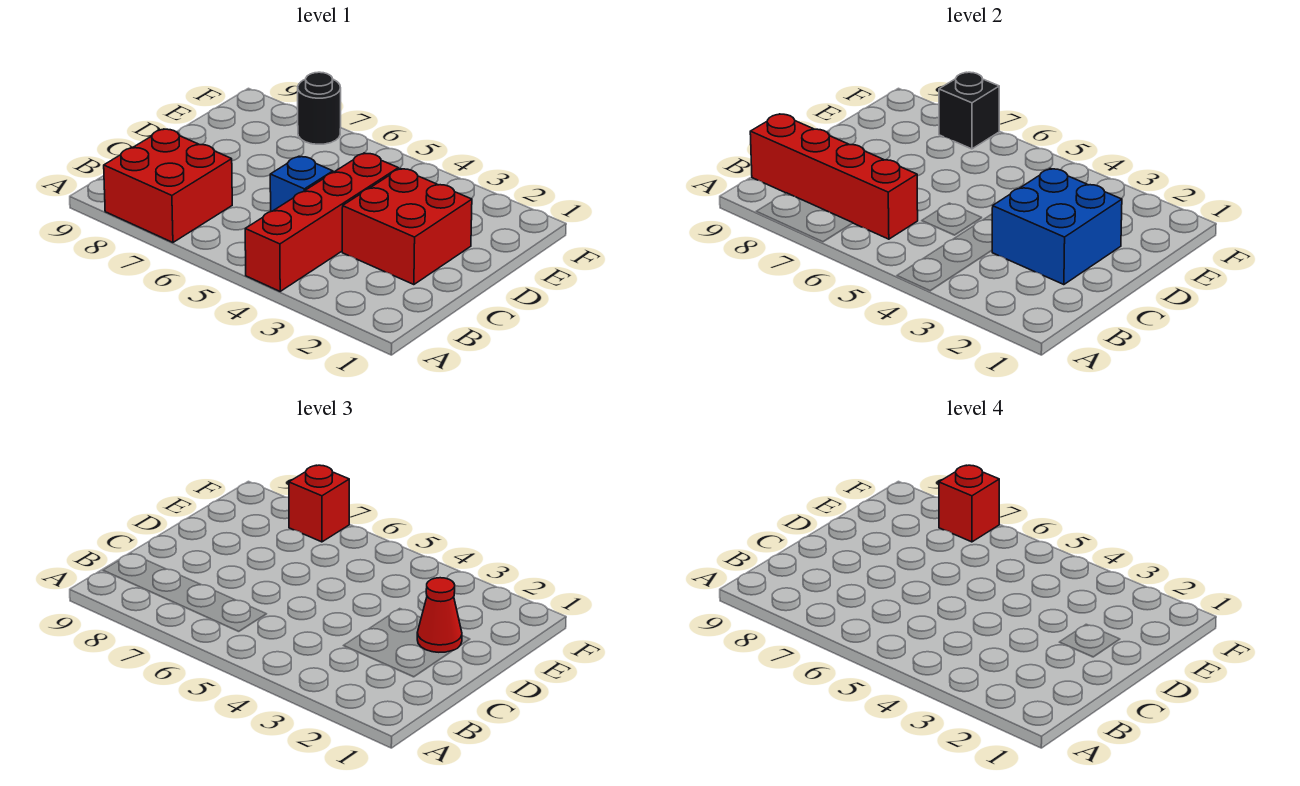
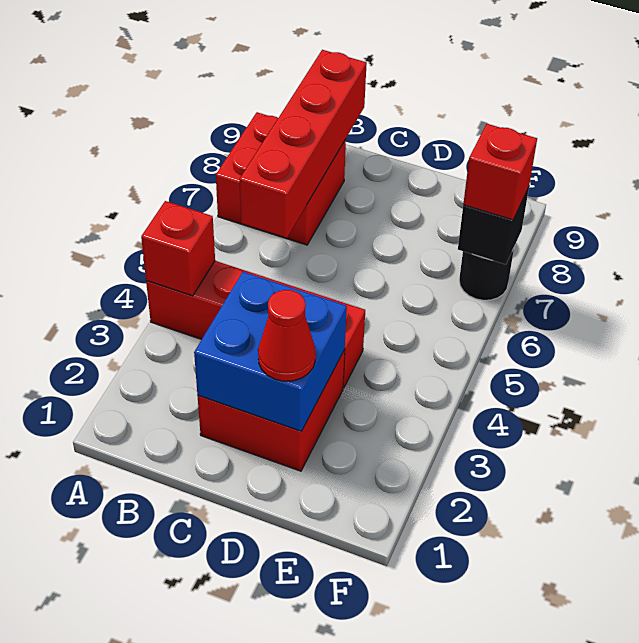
blue brick C5 level 1 -> none
red brick F7 level 4 -> red brick A4 level 2

